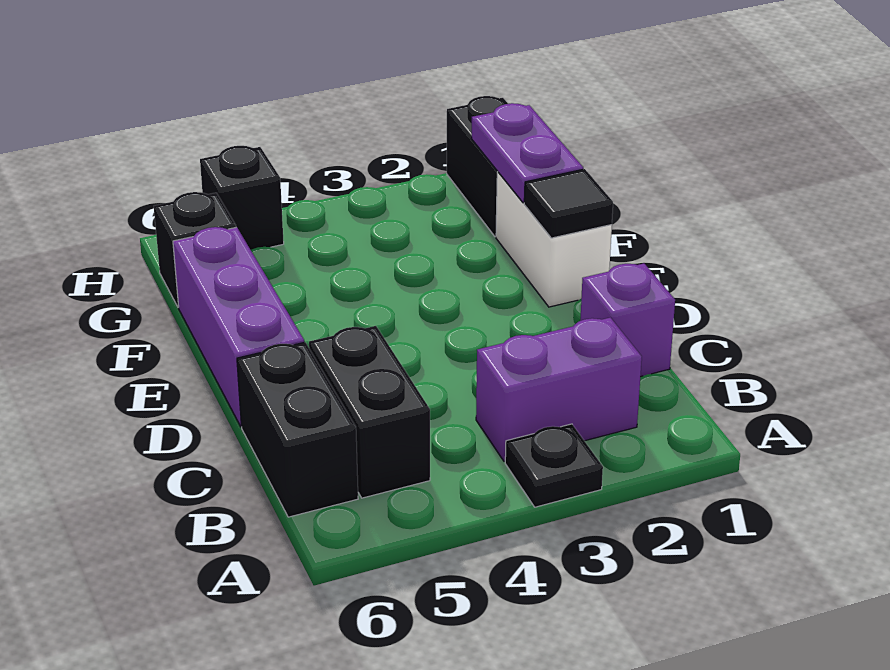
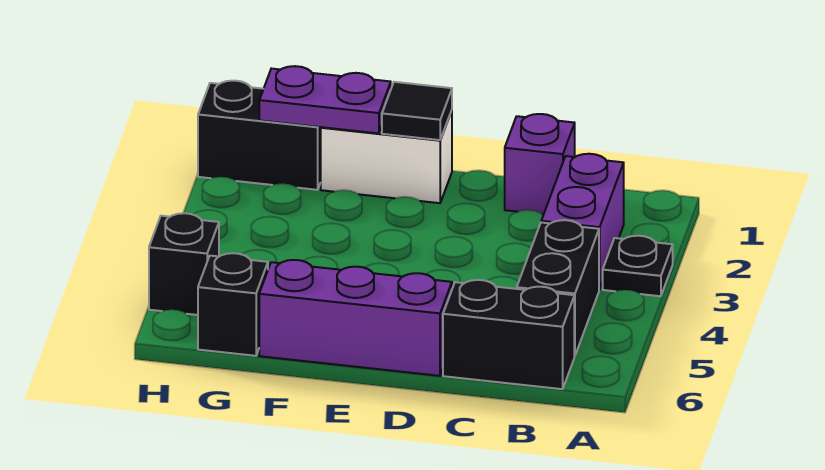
black brick B5:C5 level 1 -> black brick B4:B5 level 1

